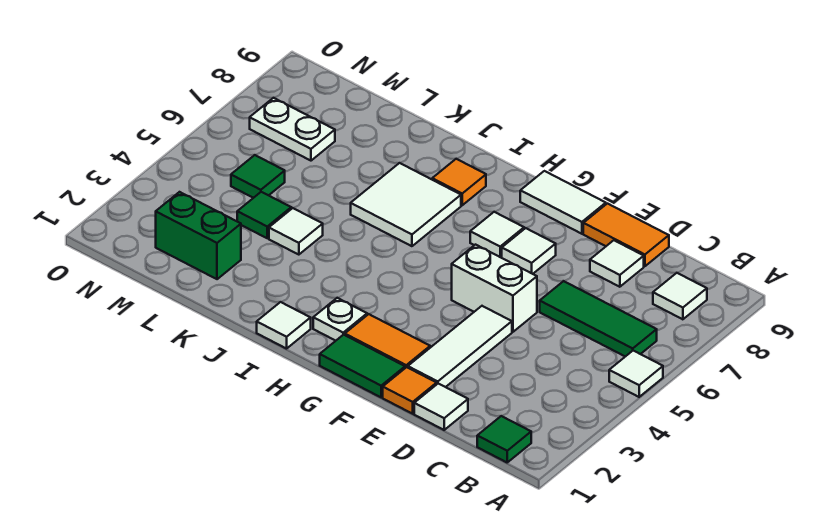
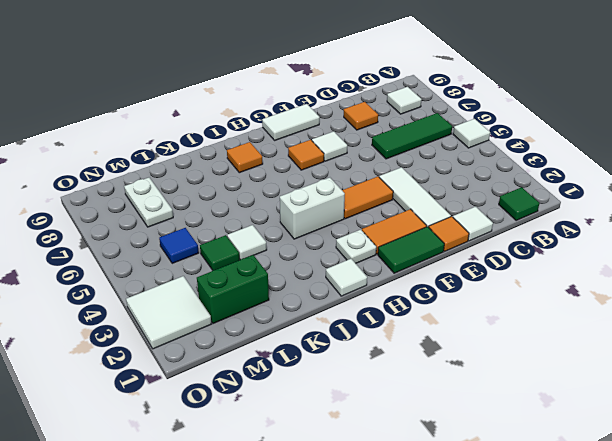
white tile D8 level 1 -> orange tile D8 level 1
orange tile D9:E9 level 1 -> orange tile F4:G4 level 1
white brick E5:F5 level 1 -> white brick H4:I4 level 1
white tile G7 level 1 -> orange tile G7 level 1
white tile I6:J7 level 1 -> white tile N2:O3 level 1
green tile M5 level 1 -> blue tile M5 level 1
white plate M7:N7 level 1 -> white plate M7:M8 level 1

